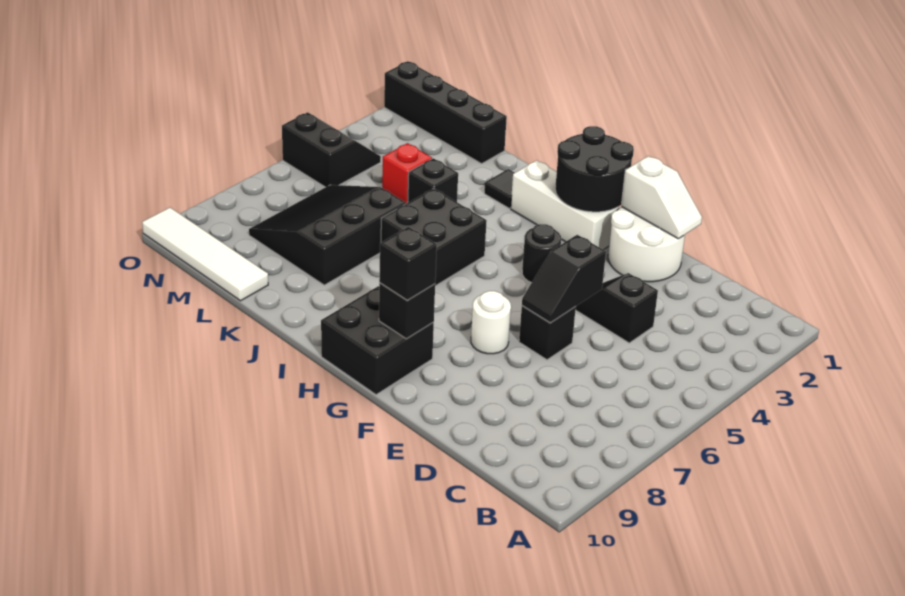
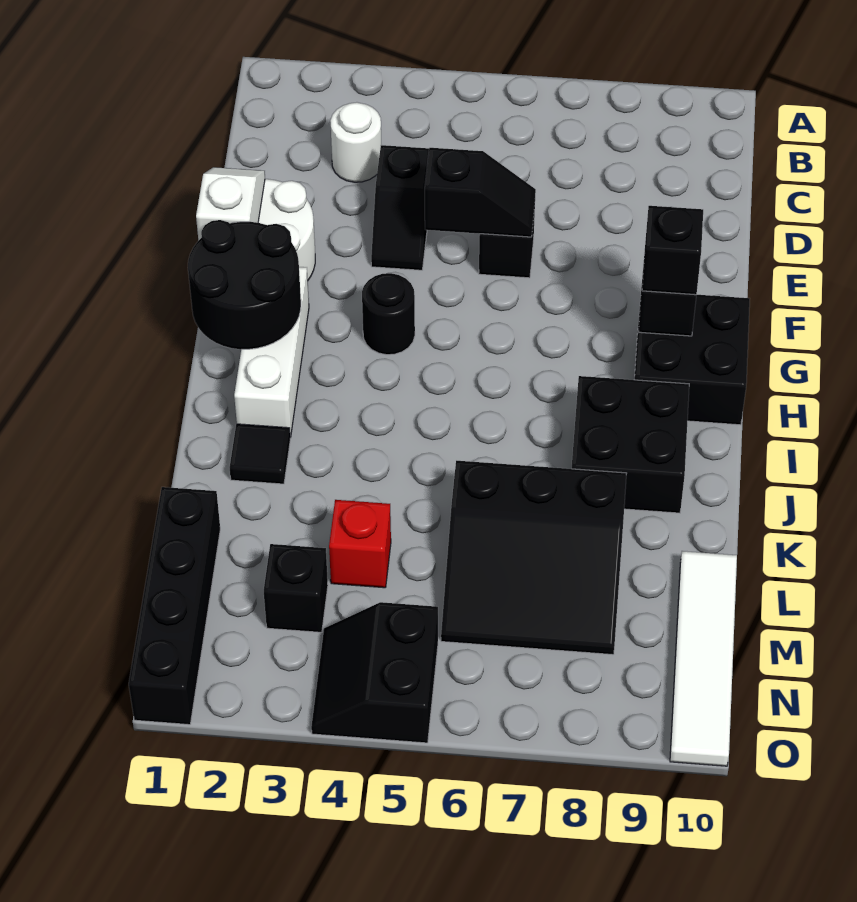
white round brick F7 level 1 -> white round brick C3 level 1
black brick I5:J6 level 1 -> black brick I8:J9 level 1
black brick K4 level 1 -> black brick M3 level 1

